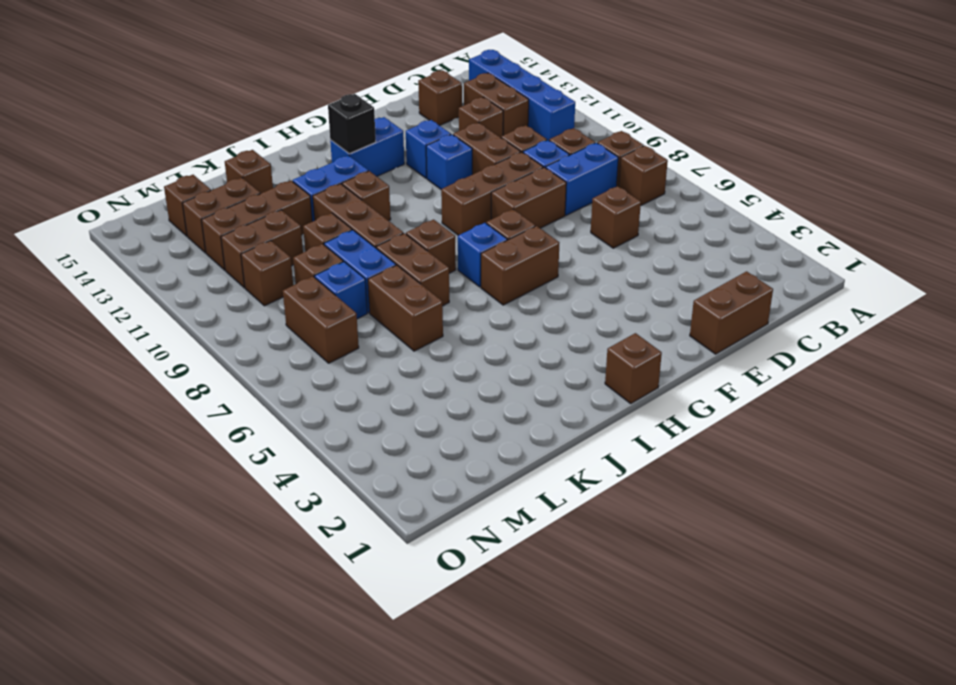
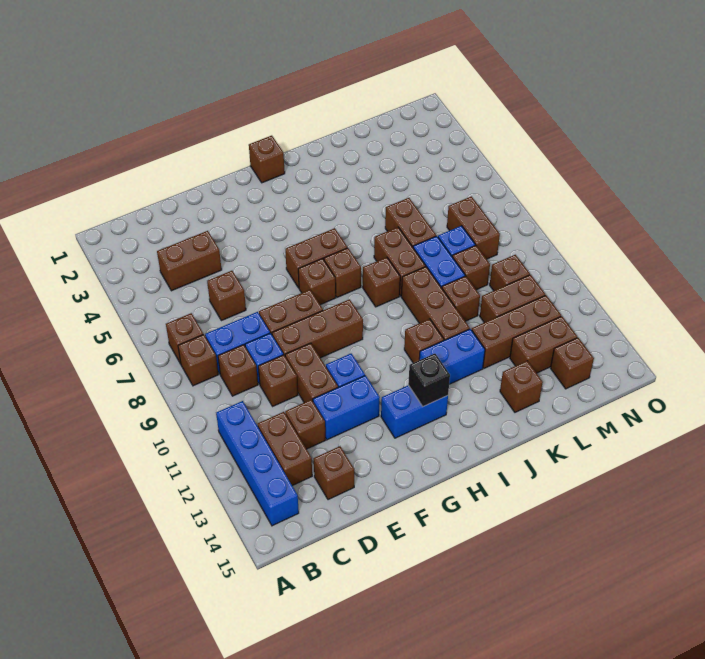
brown brick D1:E1 level 1 -> brown brick C4:D4 level 1
blue brick F12 level 1 -> blue brick E12:F12 level 1
blue brick H7 level 1 -> brown brick H7 level 1

